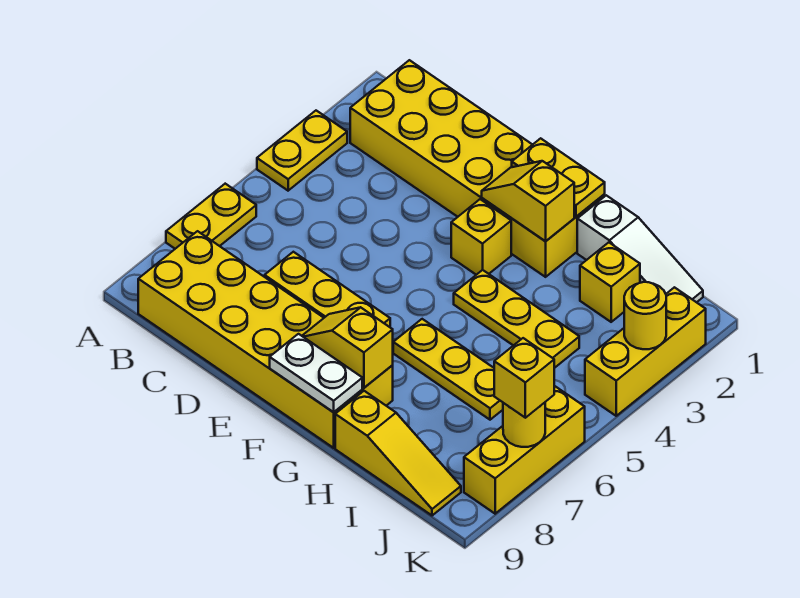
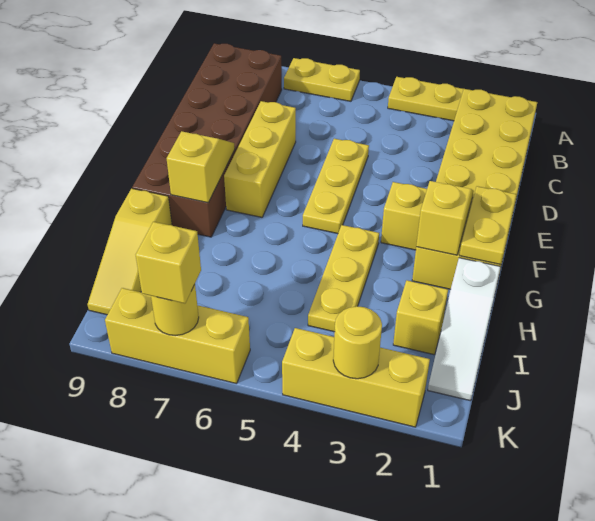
yellow brick B8:G9 level 1 -> brown brick B8:G9 level 1
white plate F9:G9 level 2 -> none
yellow plate G6:I6 level 1 -> yellow plate D5:F5 level 1

